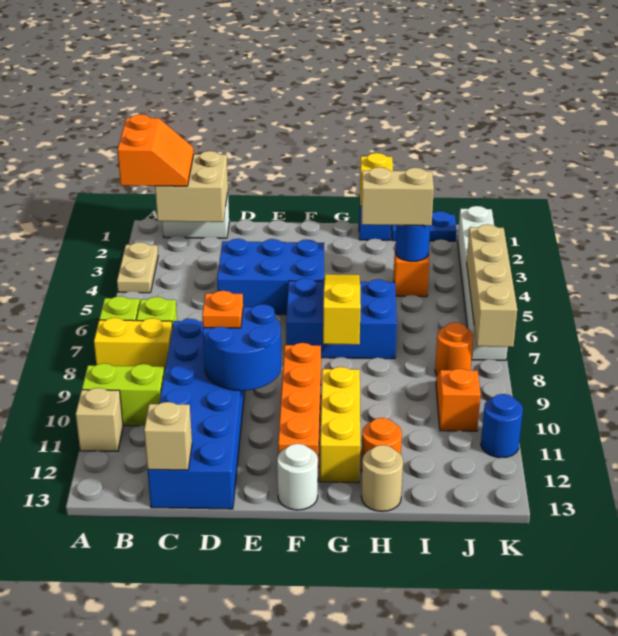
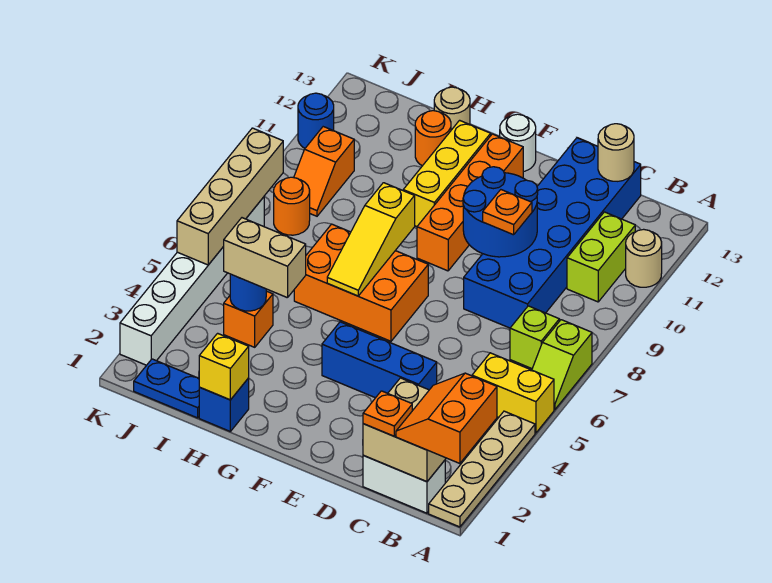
tan plate A3:A4 level 1 -> tan plate A1:A4 level 1
yellow brick A8:B8 level 1 -> yellow brick A5:B5 level 1
lime brick A10:B10 level 1 -> lime brick B10:B11 level 1
tan brick A11 level 1 -> tan round brick A11 level 1
none -> orange plate C1 level 3
tan brick C13 level 2 -> tan round brick C13 level 2
blue brick D4:F5 level 1 -> blue brick D4:F4 level 1
blue brick F6:H7 level 1 -> orange brick F6:H7 level 1

